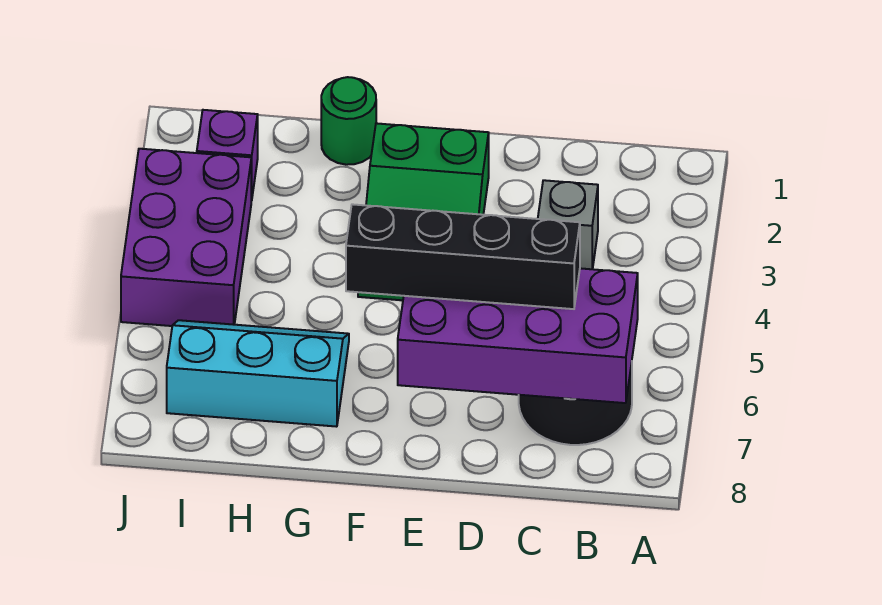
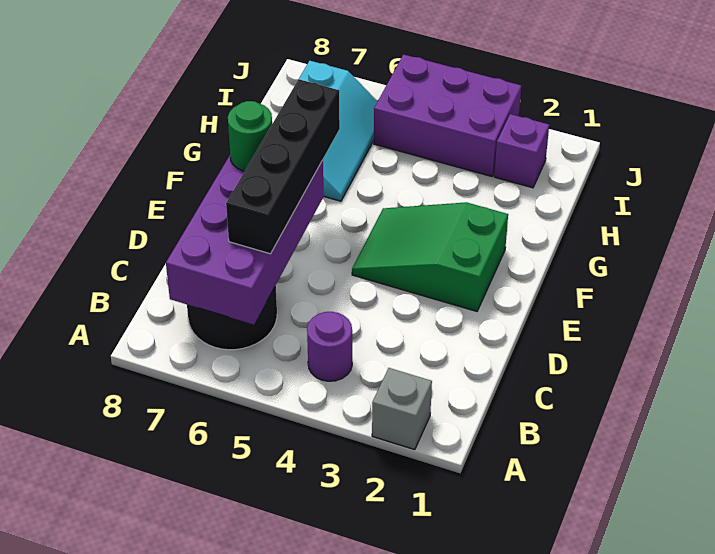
none -> purple round brick B4 level 1
grey brick C3 level 1 -> grey brick A2 level 1
green round brick G1 level 1 -> green round brick E7 level 3

